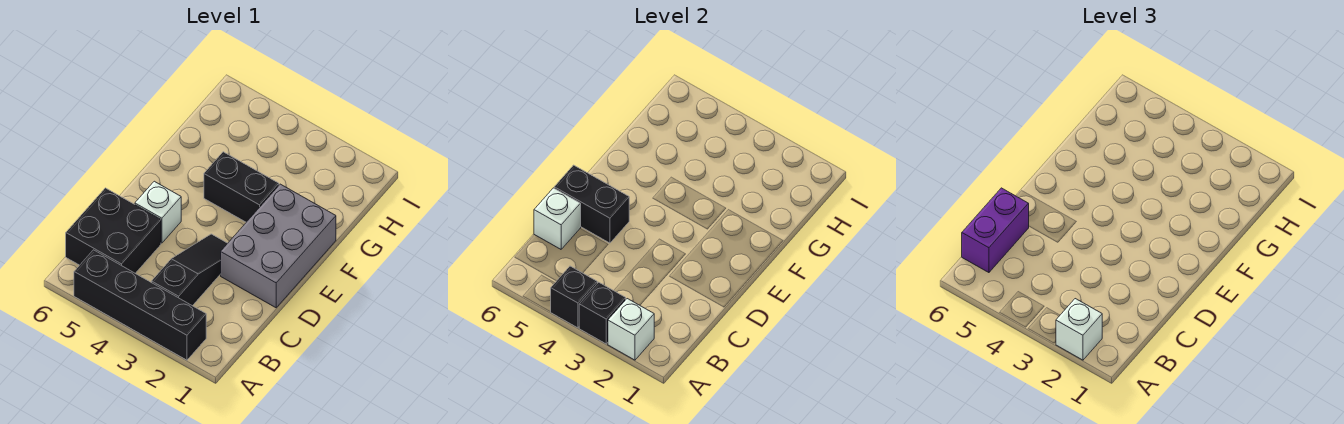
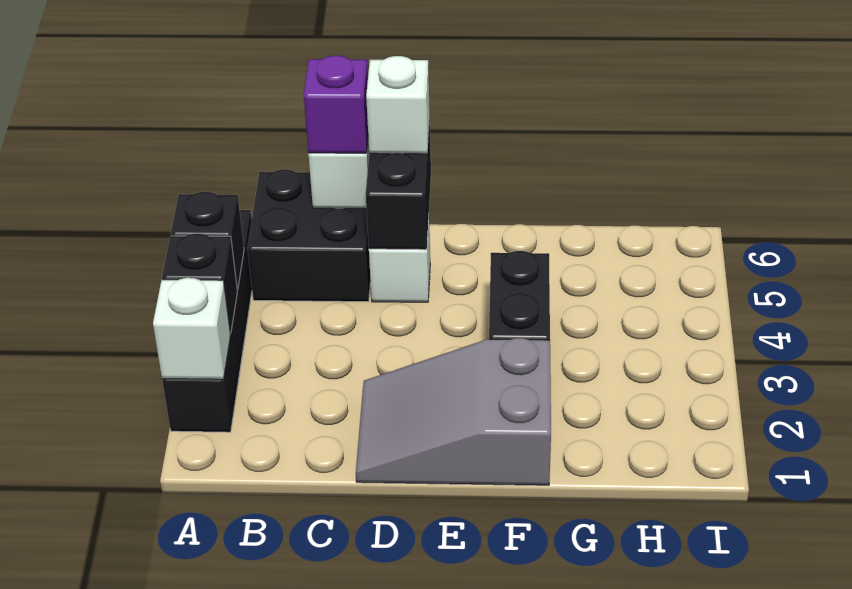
white brick A2 level 3 -> white brick D6 level 3
black slope B3:D3 level 1 top B -> none
purple brick B6:C6 level 3 -> purple brick C6 level 3
grey brick D1:F2 level 1 -> grey slope D1:F2 level 1 top F

